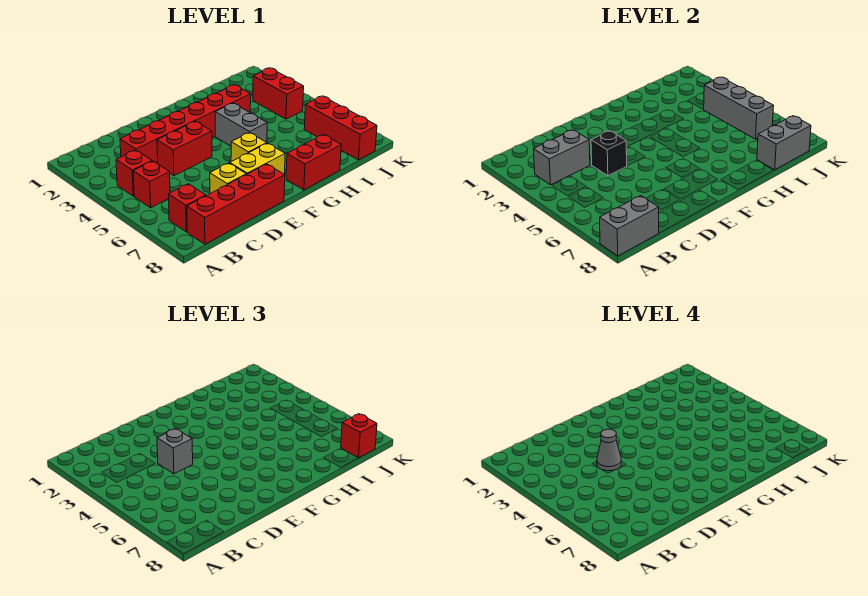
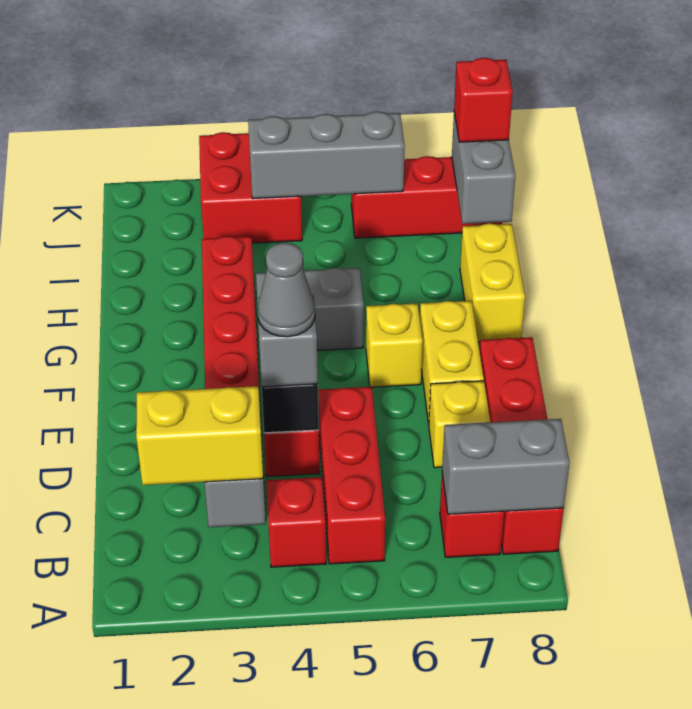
grey brick A8:B8 level 2 -> grey brick B7:B8 level 2
none -> yellow brick B2:B3 level 3
red brick B5 level 1 -> red brick B5:D5 level 1
red brick G8:H8 level 1 -> yellow brick G8:H8 level 1
red brick J3:J4 level 1 -> red brick J3:K4 level 1

